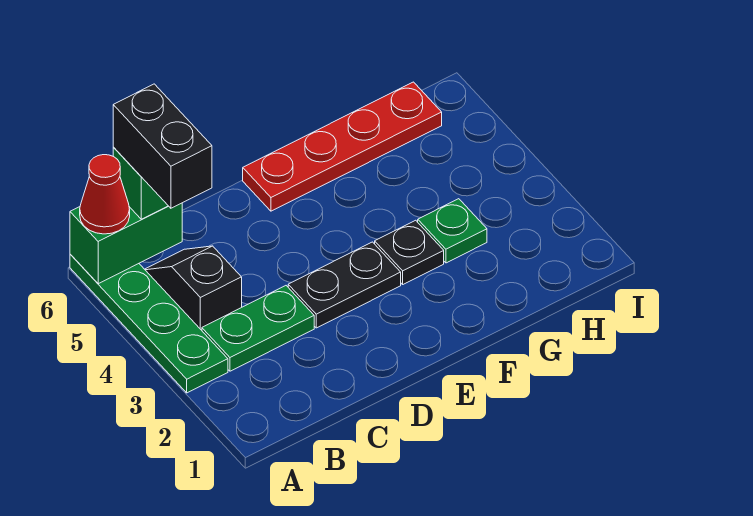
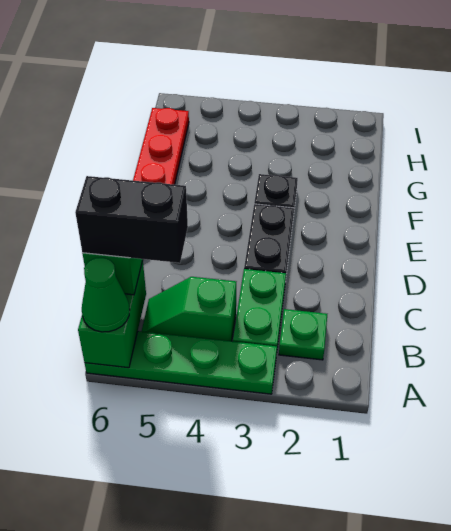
red cone A6 level 3 -> green cone A6 level 3
black slope B4:B5 level 1 top 4 -> green slope B4:B5 level 1 top 4
green plate G3 level 1 -> green plate B2 level 1

